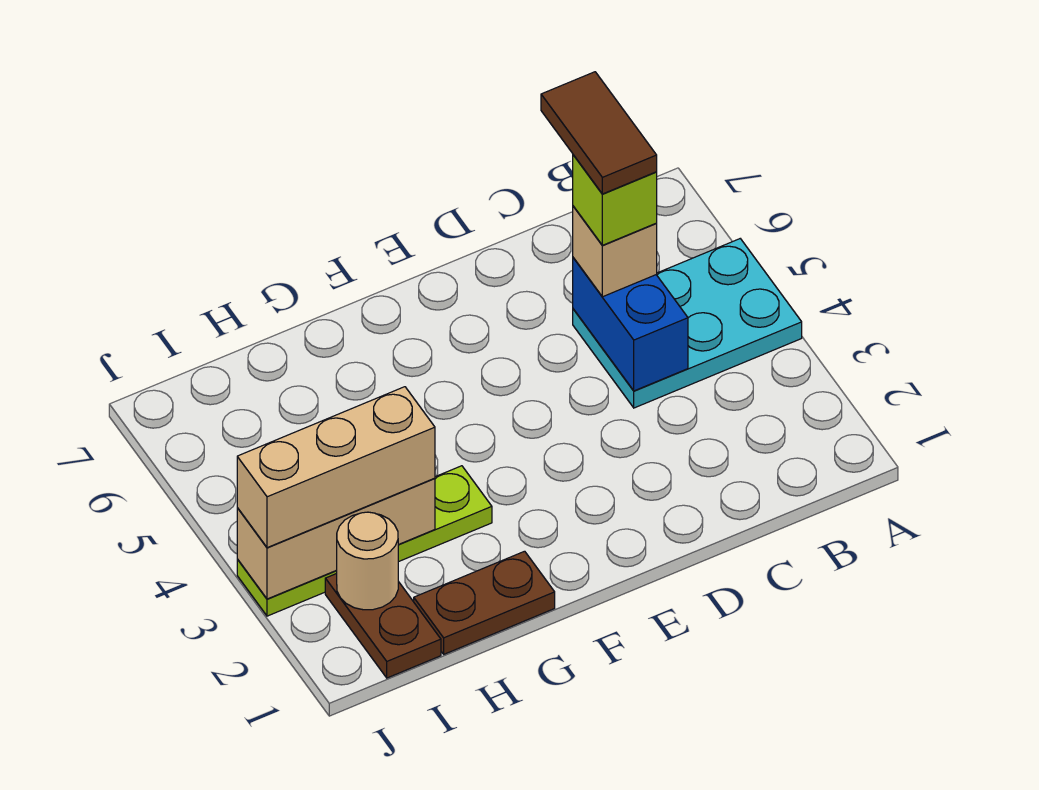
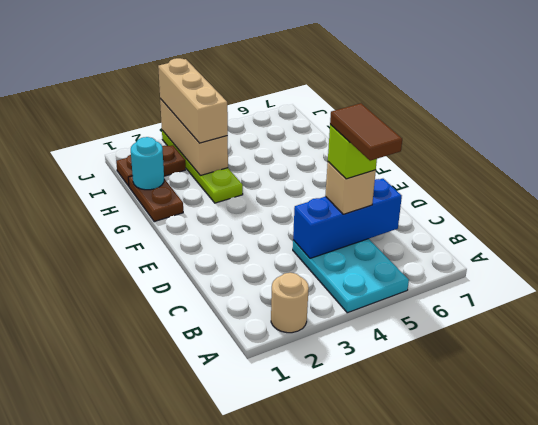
blue brick C4:C5 level 2 -> blue brick C4:C6 level 2
brown tile C5:C6 level 5 -> brown tile B5:C5 level 5
none -> cyan round brick H1 level 2
tan round brick I2 level 2 -> tan round brick A2 level 1

